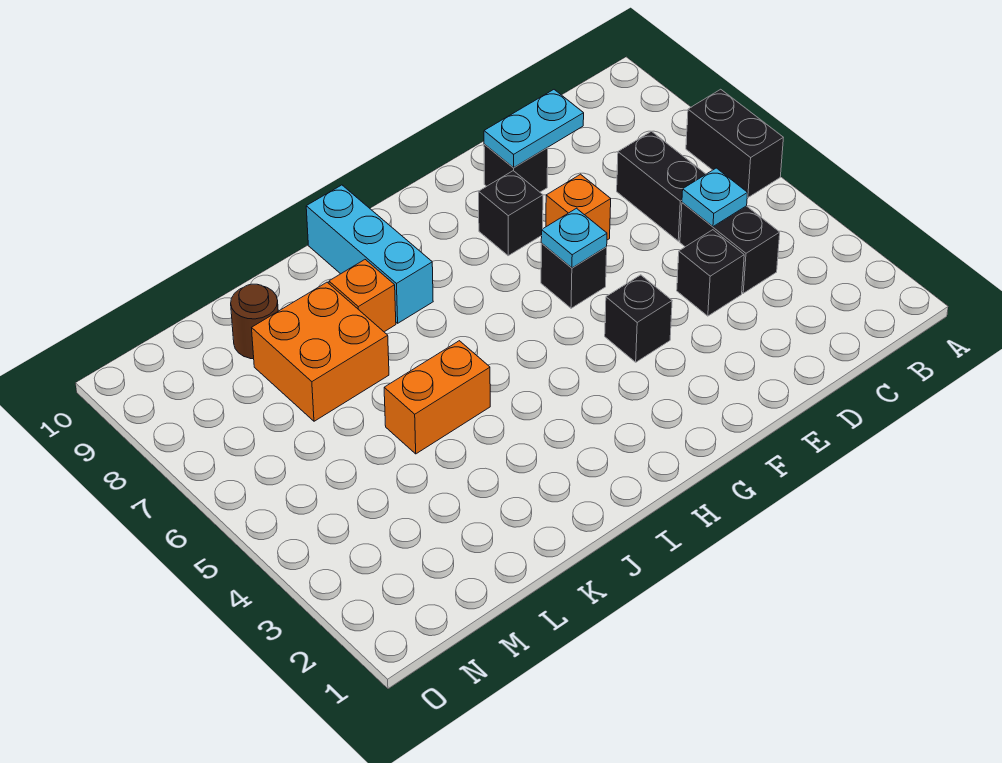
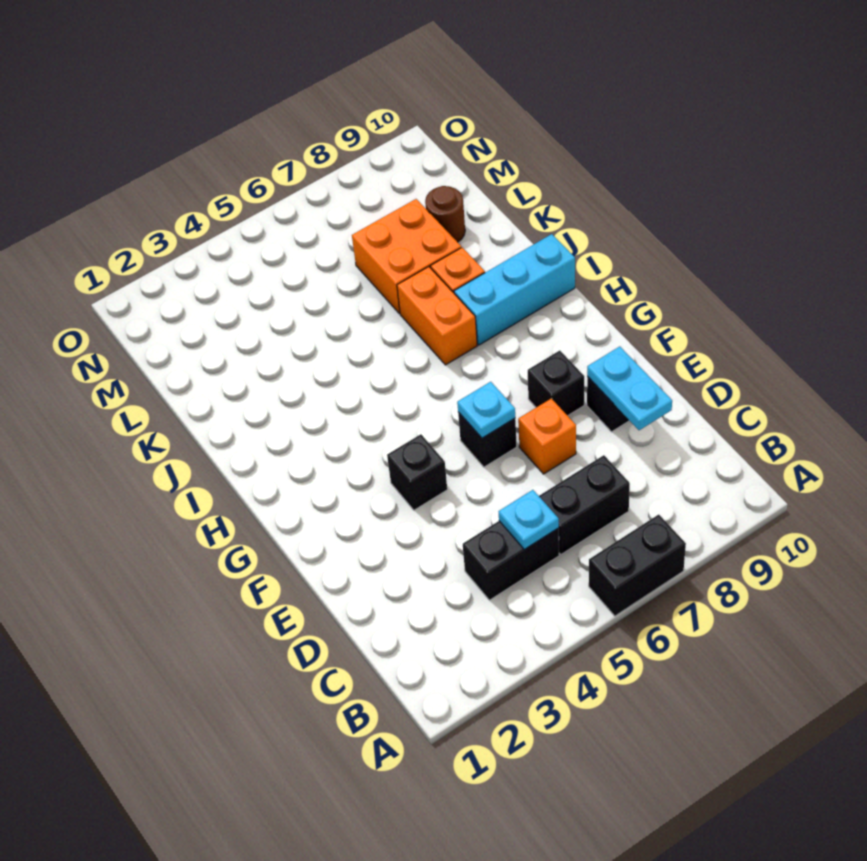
black brick D4 level 1 -> none
orange brick J5:K5 level 1 -> orange brick I7:J7 level 1

